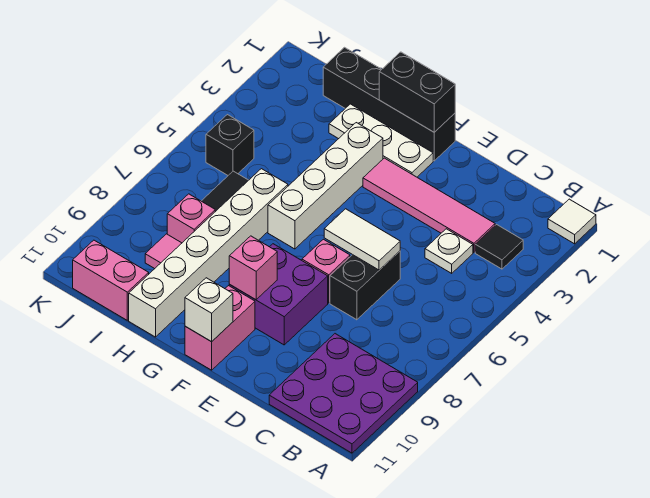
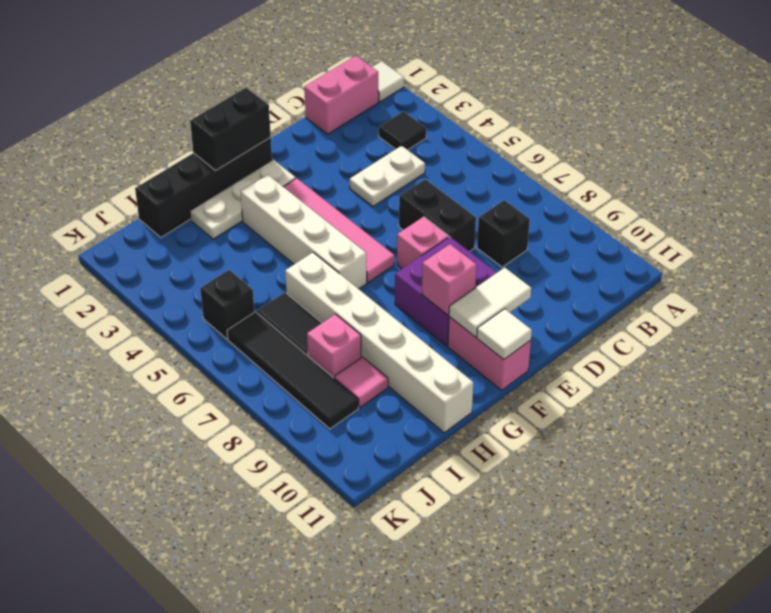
purple plate A9:C11 level 1 -> none
pink tile C3:F3 level 1 -> pink tile F3:F6 level 1
white plate C4 level 1 -> white plate C4:D4 level 1
none -> black brick C8 level 1
white tile D6:E6 level 2 -> white tile E10:F10 level 2
white brick F11 level 2 -> white tile F11 level 2
pink brick I11:J11 level 1 -> pink brick B1:C1 level 1
none -> black tile J6:J9 level 1

